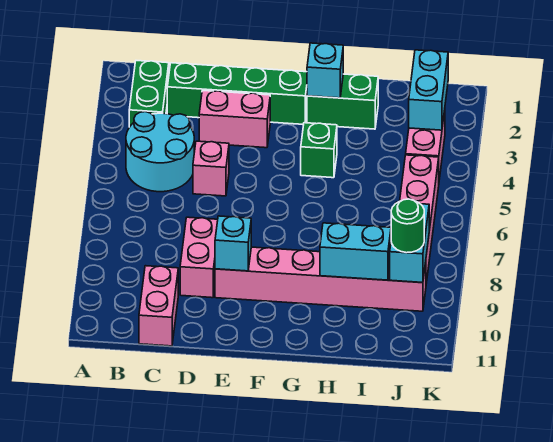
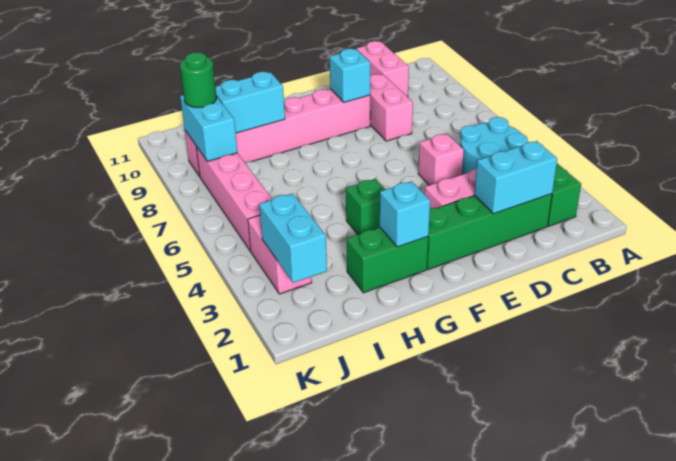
none -> cyan brick C2:D2 level 2

